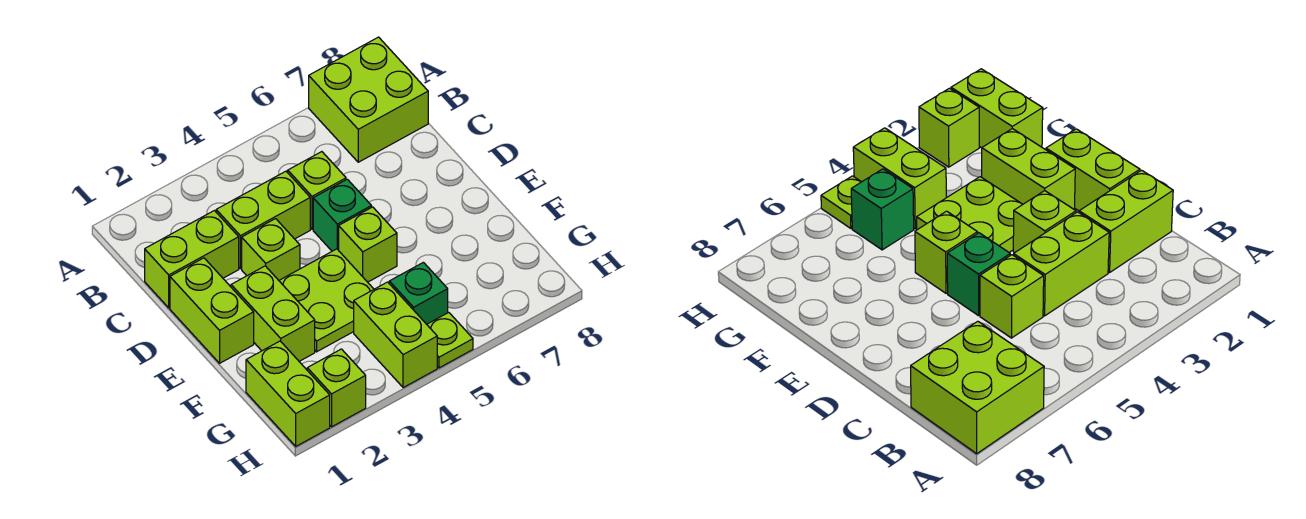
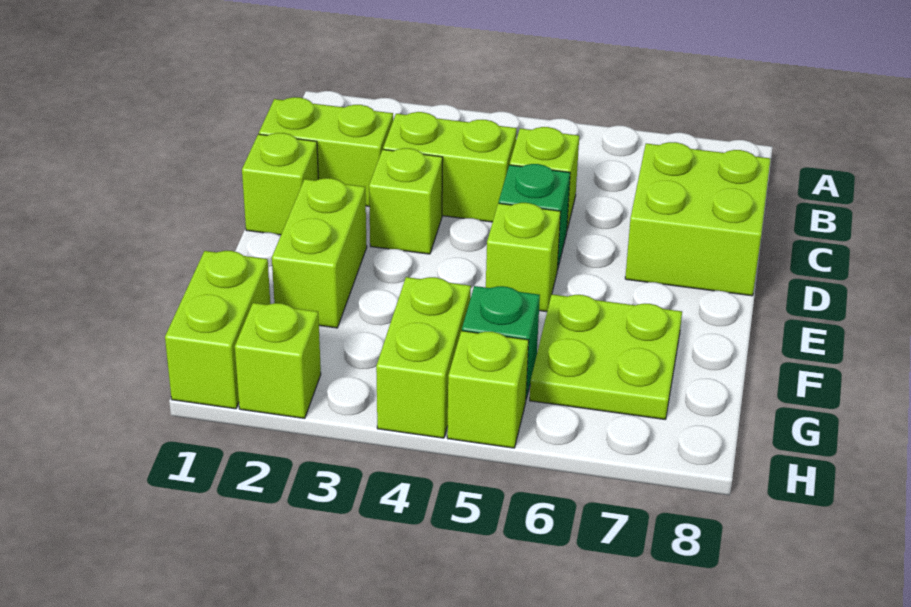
lime brick A7:B8 level 1 -> lime brick C7:D8 level 1
lime brick D1:E1 level 1 -> lime brick D1 level 1
lime plate E3:F4 level 1 -> lime plate F6:G7 level 1
lime plate H5 level 1 -> lime brick H5 level 1

